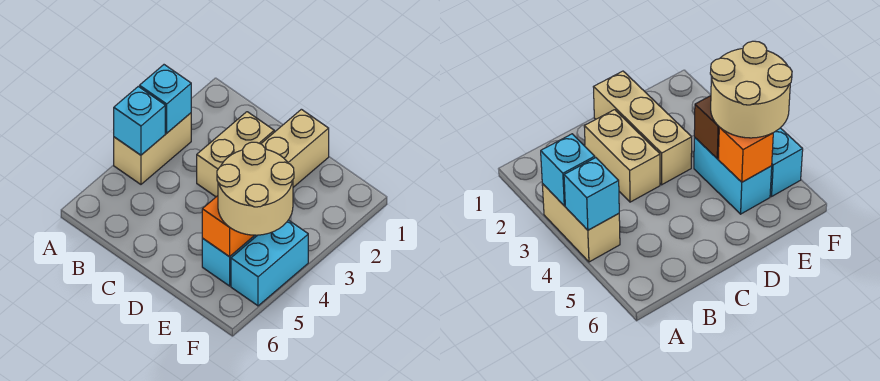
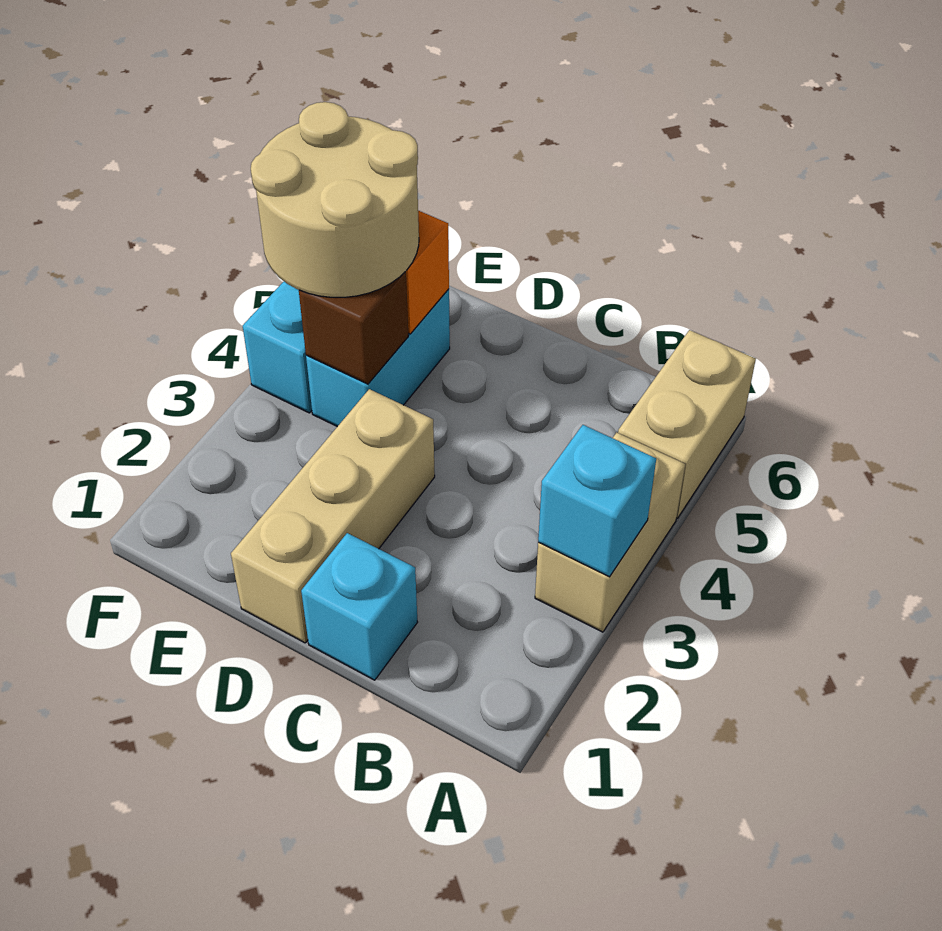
cyan brick A4 level 2 -> cyan brick C1 level 1
tan brick C2:C3 level 1 -> tan brick A5:A6 level 1

